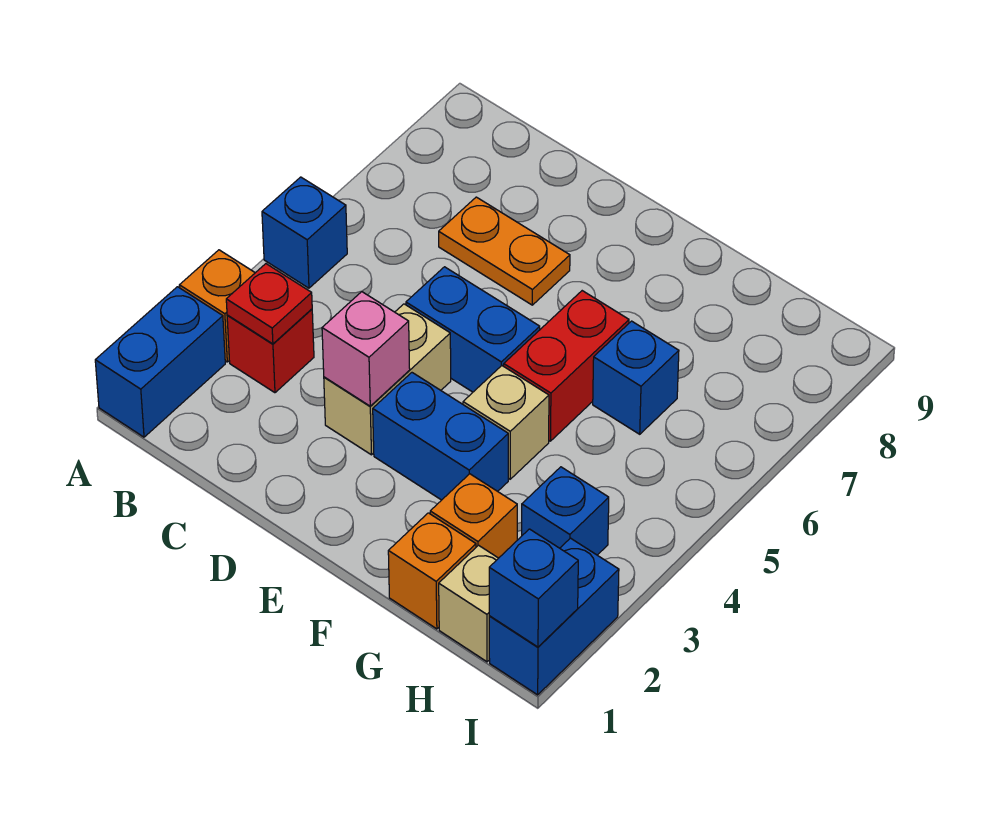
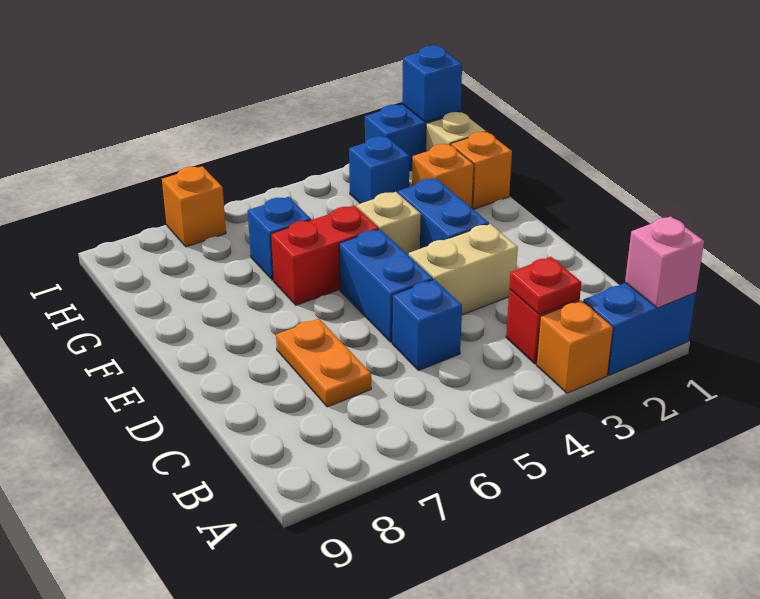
blue brick A5 level 1 -> blue brick C5 level 1
pink brick D3 level 2 -> pink brick A1 level 2
none -> orange brick I7 level 1

